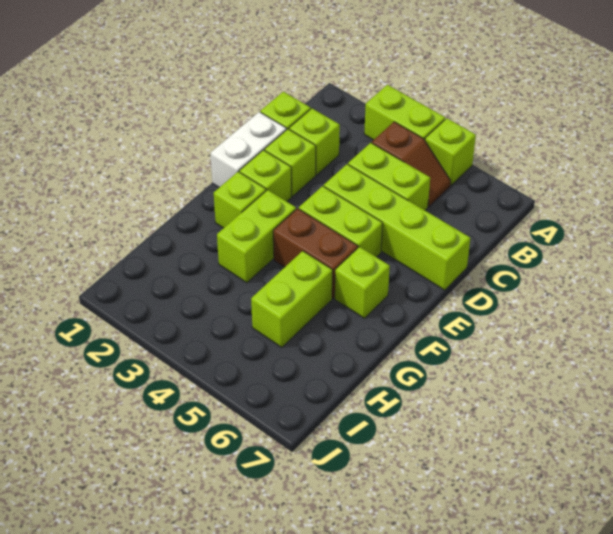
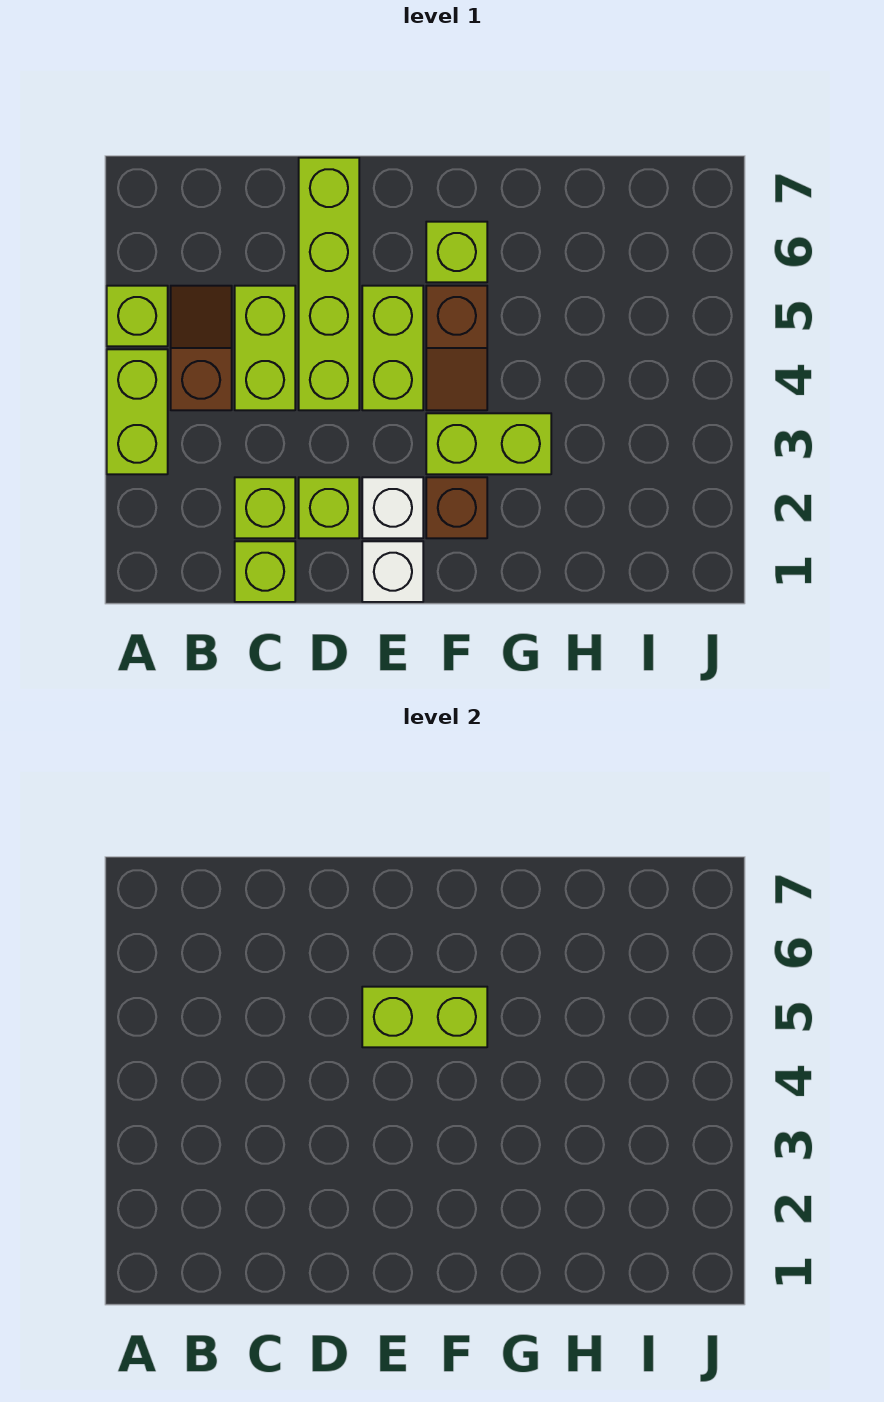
white brick D1:E1 level 1 -> white brick E1 level 1
lime brick E2 level 1 -> white brick E2 level 1
lime brick F2 level 1 -> brown brick F2 level 1
brown brick F4:F5 level 1 -> brown slope F4:F5 level 1 top 5
lime brick G5:H5 level 1 -> lime brick E5:F5 level 2

